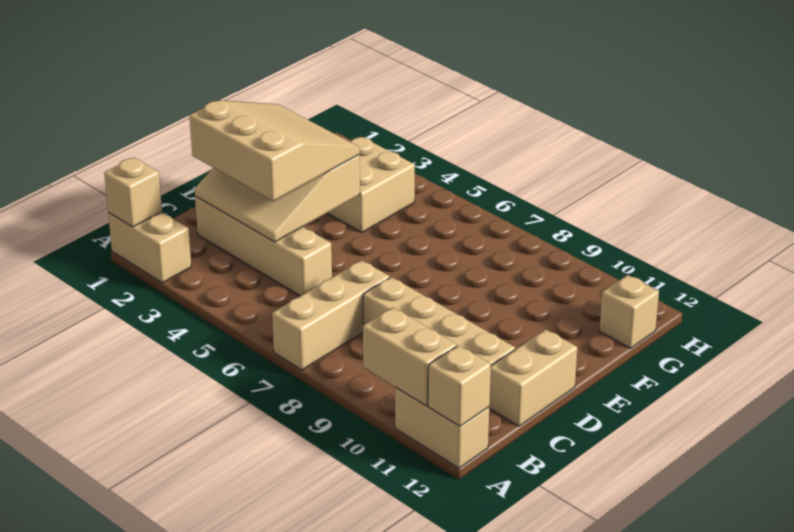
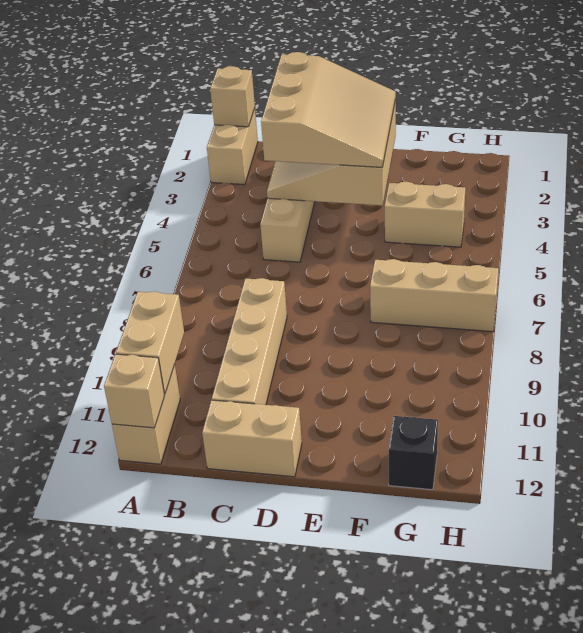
tan brick A7:C7 level 1 -> tan brick F7:H7 level 1
tan brick F3:G4 level 1 -> tan brick F4:G4 level 1
tan brick G12 level 1 -> black brick G12 level 1

